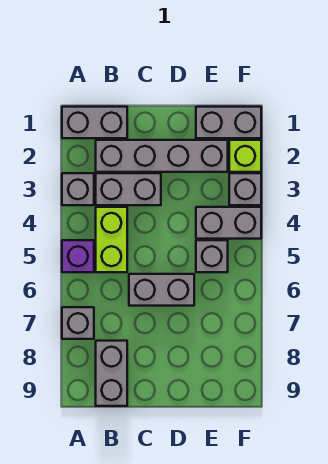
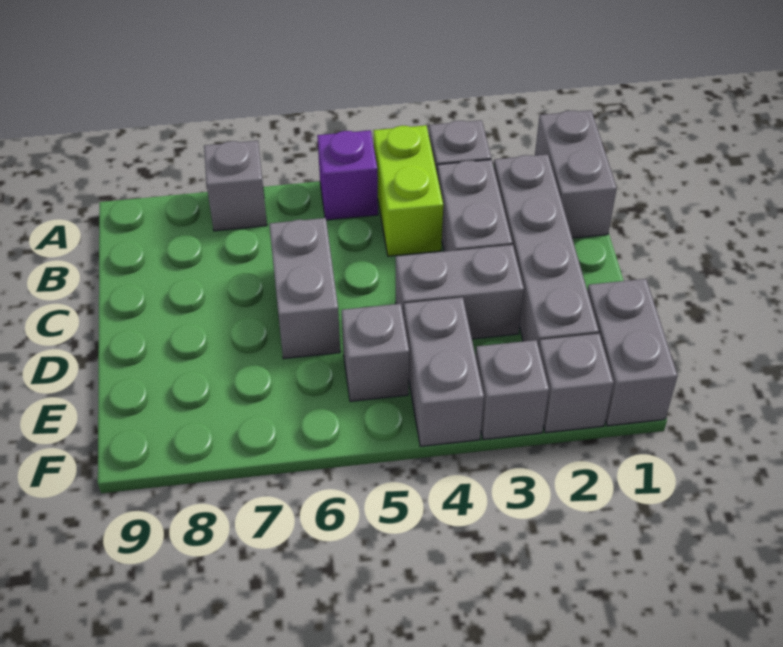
lime brick B4:B5 level 1 -> lime brick A4:B4 level 1
grey brick B8:B9 level 1 -> grey brick D3:D4 level 1
lime brick F2 level 1 -> grey brick F2 level 1

